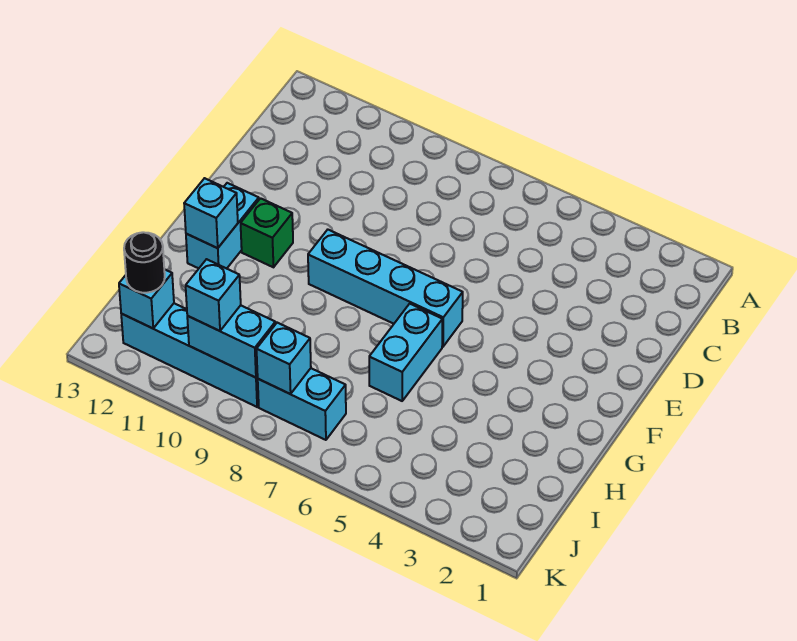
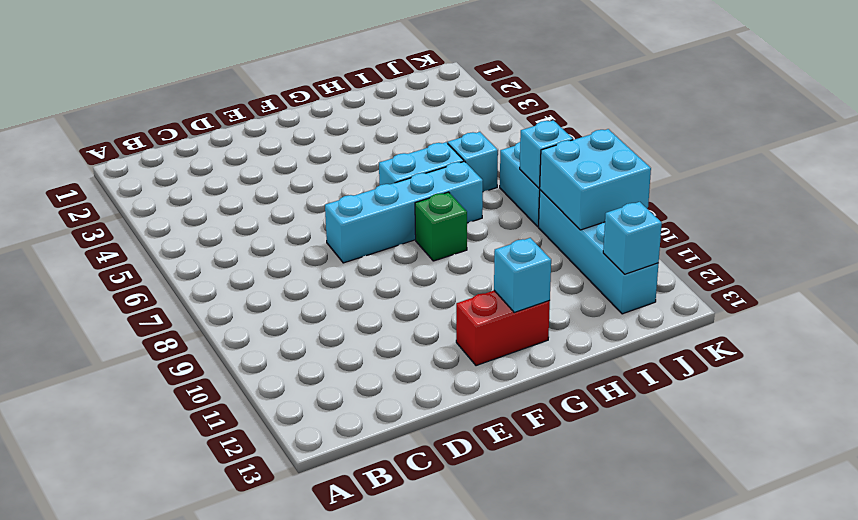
cyan brick F6:F9 level 1 -> cyan brick E7:H7 level 1
green brick F11 level 1 -> green brick G8 level 1
cyan brick F12:G12 level 1 -> red brick F12:G12 level 1
cyan brick J9:J10 level 2 -> cyan brick J9:K10 level 2
cyan brick J10 level 3 -> cyan brick I6 level 1
black round brick J12 level 3 -> none

